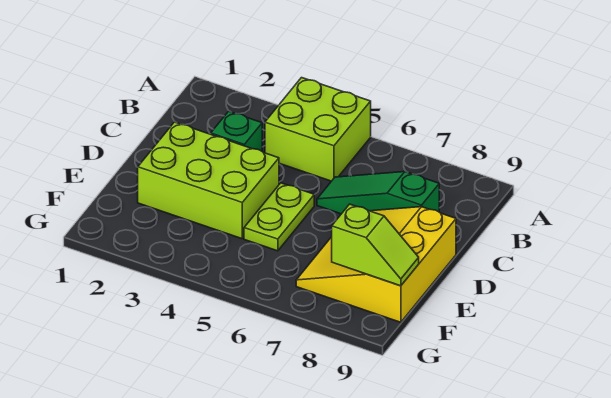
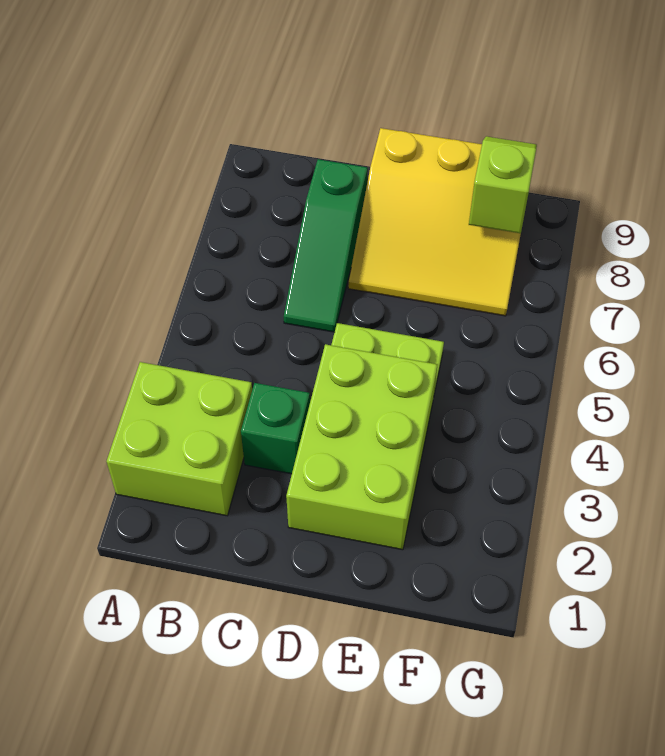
lime brick A4:B5 level 1 -> lime brick A2:B3 level 1

